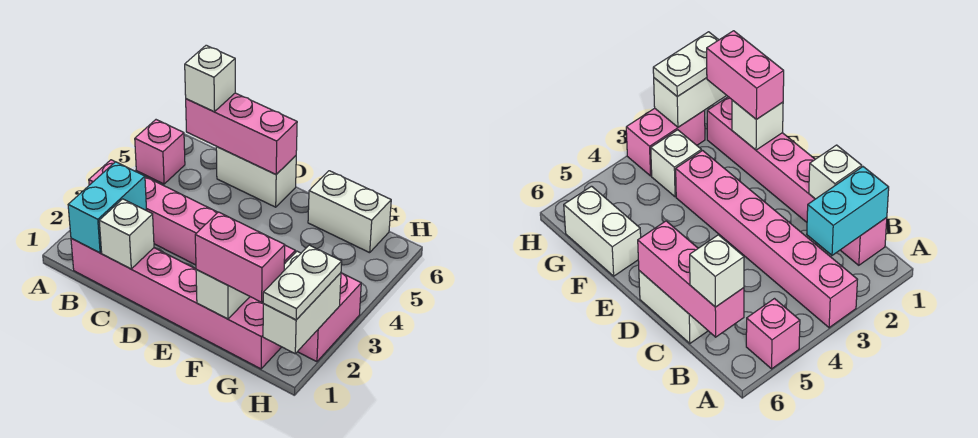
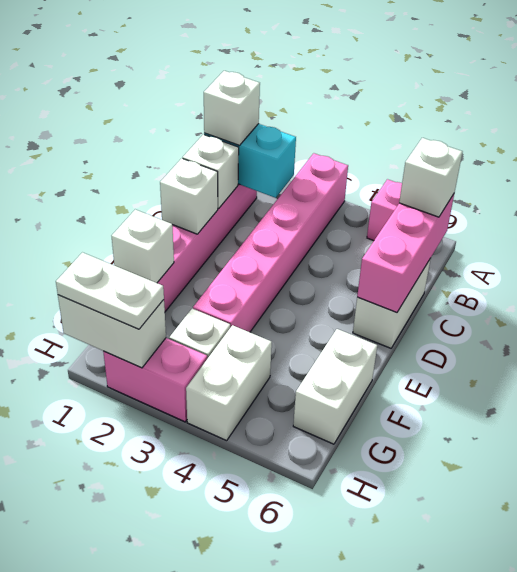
none -> white brick B1 level 3
none -> white brick D1 level 2
pink brick F1:G1 level 3 -> none
none -> white brick G4:H4 level 1

